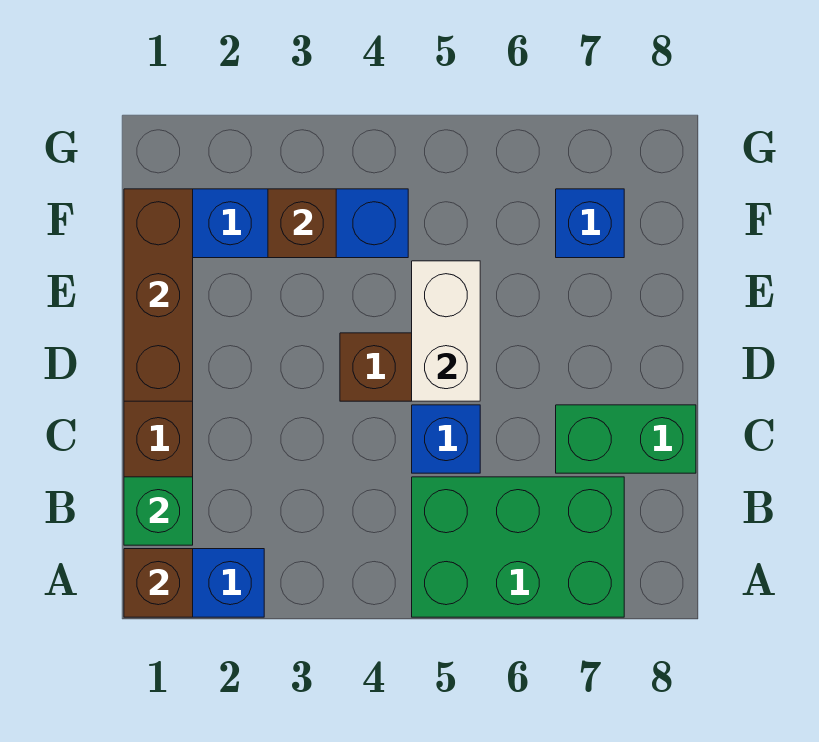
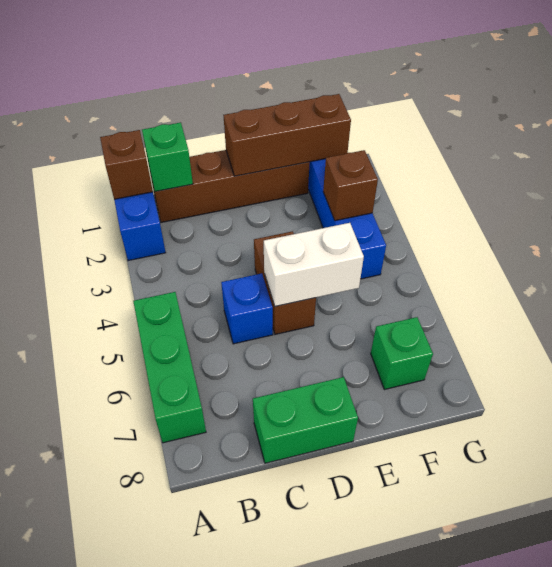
green brick A5:B7 level 1 -> green brick A5:A7 level 1
green brick C7:C8 level 1 -> green brick C8:D8 level 1
blue brick F7 level 1 -> green brick F7 level 1

